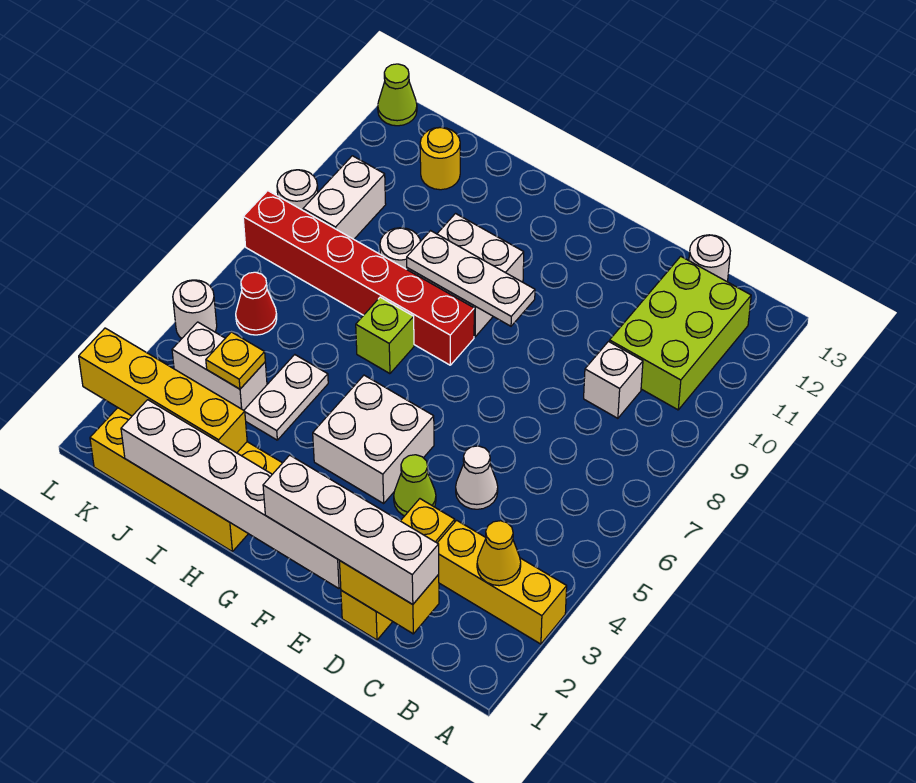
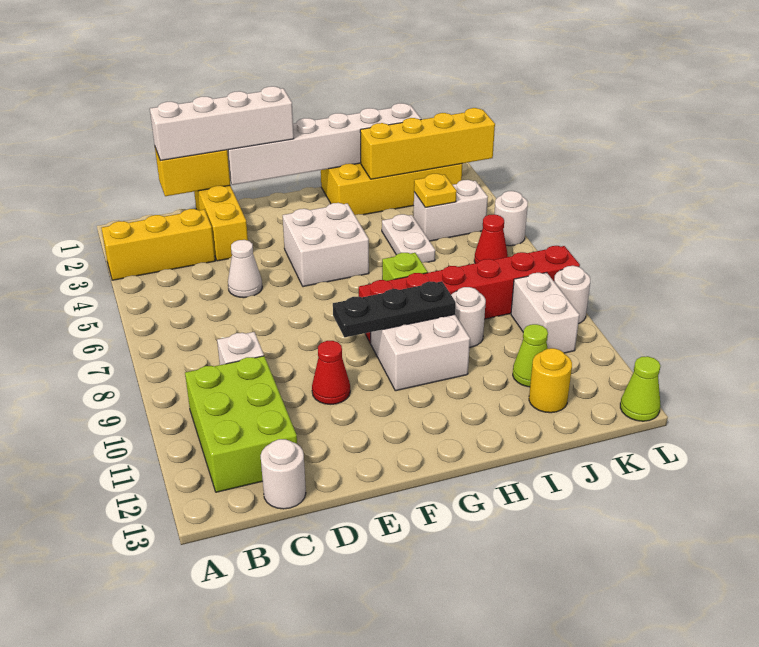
yellow cone B3 level 2 -> none
lime cone E4 level 1 -> lime cone J11 level 1
none -> red cone E10 level 1
white plate F9:H9 level 2 -> black plate F9:H9 level 2

